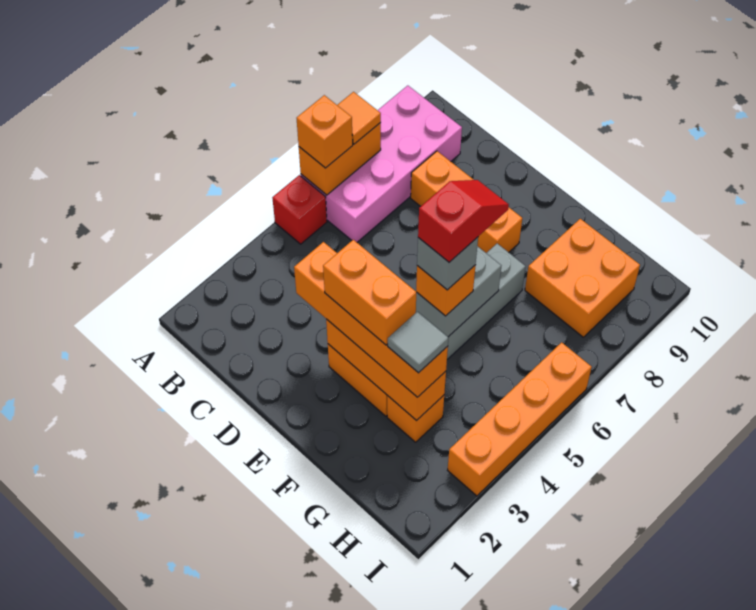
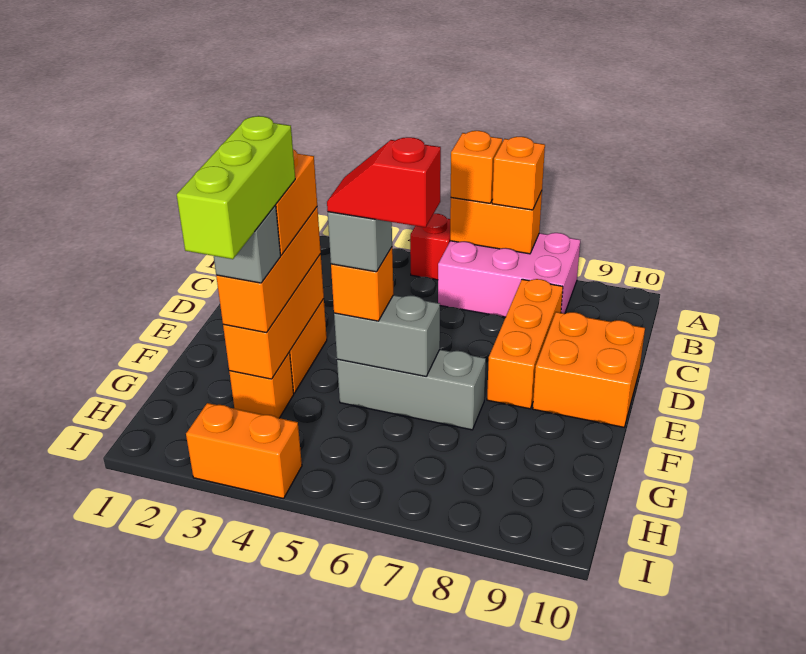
pink brick A6:B9 level 1 -> pink brick A6:B8 level 1
orange tile A7 level 3 -> orange brick A7 level 3
orange brick D3:G3 level 3 -> orange brick E3:G3 level 3
none -> lime brick F3:H3 level 5
red slope F5:F6 level 5 top 5 -> red slope F5:F6 level 5 top 6
grey tile G3 level 4 -> grey brick G3 level 4
orange brick G8:H9 level 1 -> orange brick D9:E10 level 1
orange brick I3:I6 level 1 -> orange brick I3:I4 level 1

